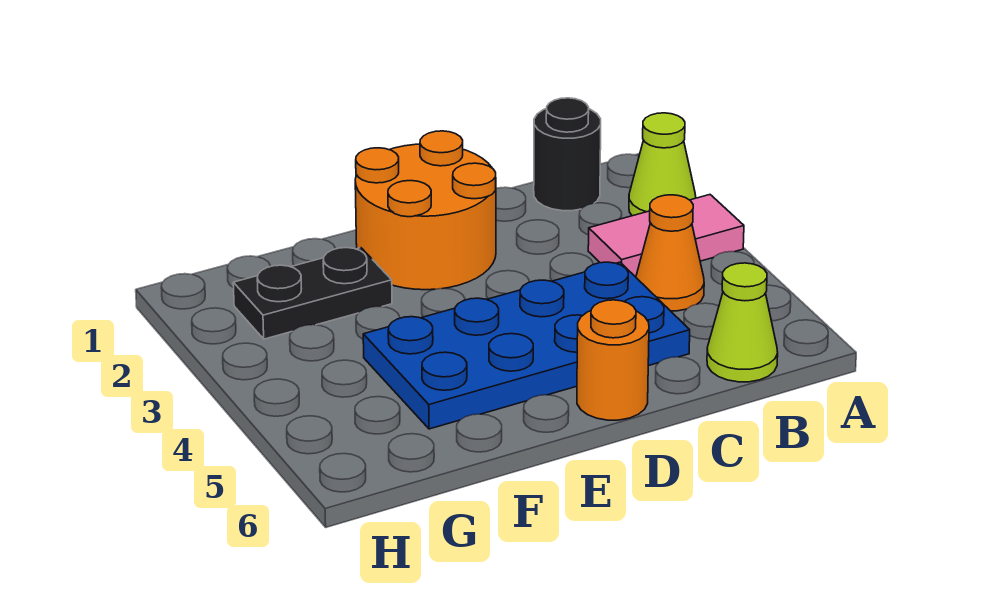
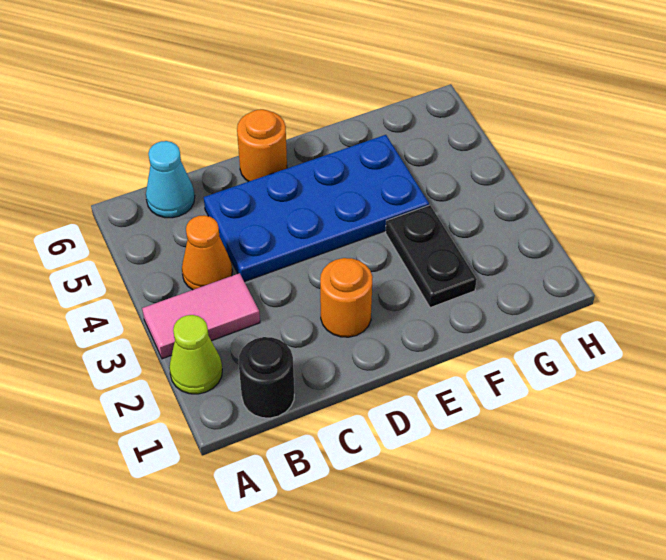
lime cone B6 level 1 -> cyan cone B6 level 1
orange round brick D1:E2 level 1 -> orange round brick D2 level 1
black plate F2:G2 level 1 -> black plate F2:F3 level 1

